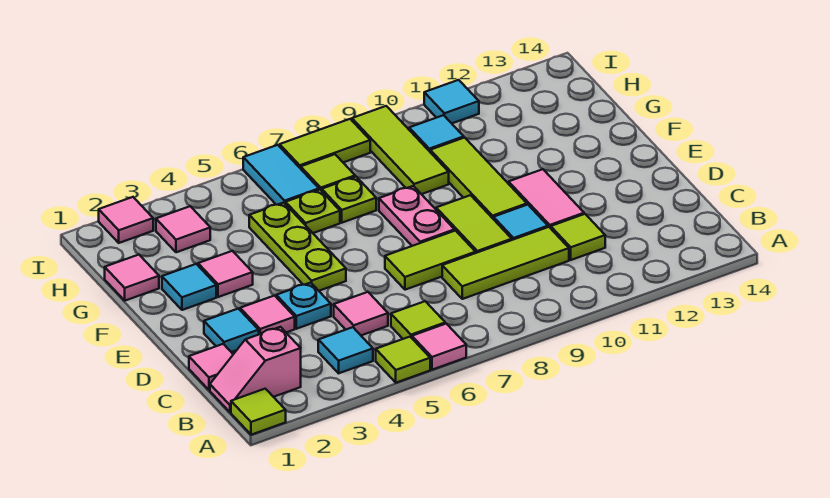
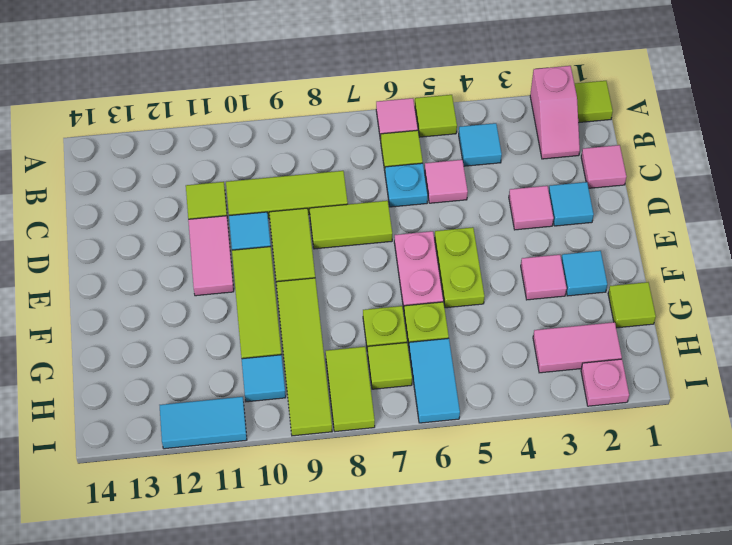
pink slope B1:B2 level 1 top 2 -> pink slope A2:B2 level 1 top A
cyan plate D4 level 1 -> cyan plate C6 level 1
lime plate E5:G5 level 1 -> lime plate E5:F5 level 1
pink plate E8:F8 level 1 -> pink plate E6:F6 level 1
pink tile G1 level 1 -> lime tile G1 level 1
lime tile G9:I9 level 1 -> lime tile F9:I9 level 1
pink tile H3 level 1 -> pink tile H2:H3 level 1
pink tile I2 level 1 -> pink plate I2 level 1
lime tile I7:I8 level 1 -> lime tile H8:I8 level 1
cyan tile I11 level 1 -> cyan tile I11:I12 level 1

